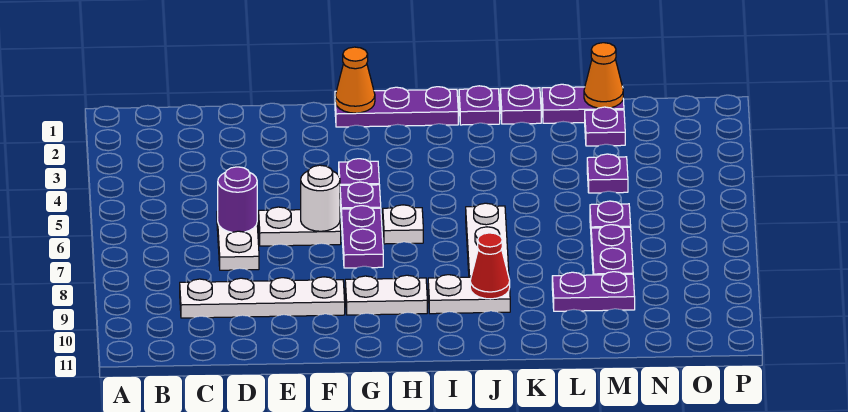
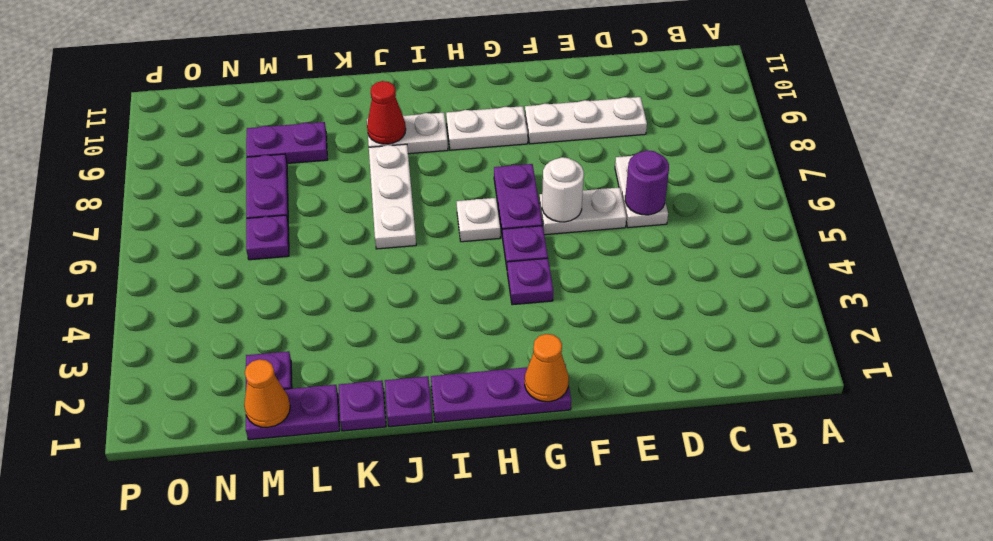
white plate C9:F9 level 1 -> white plate D9:F9 level 1
purple plate M4 level 1 -> none

